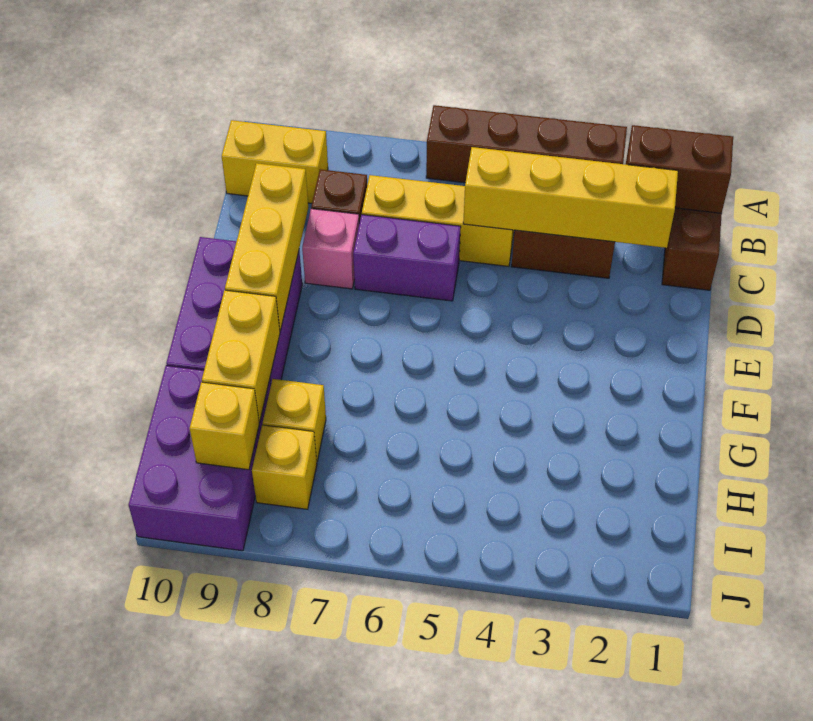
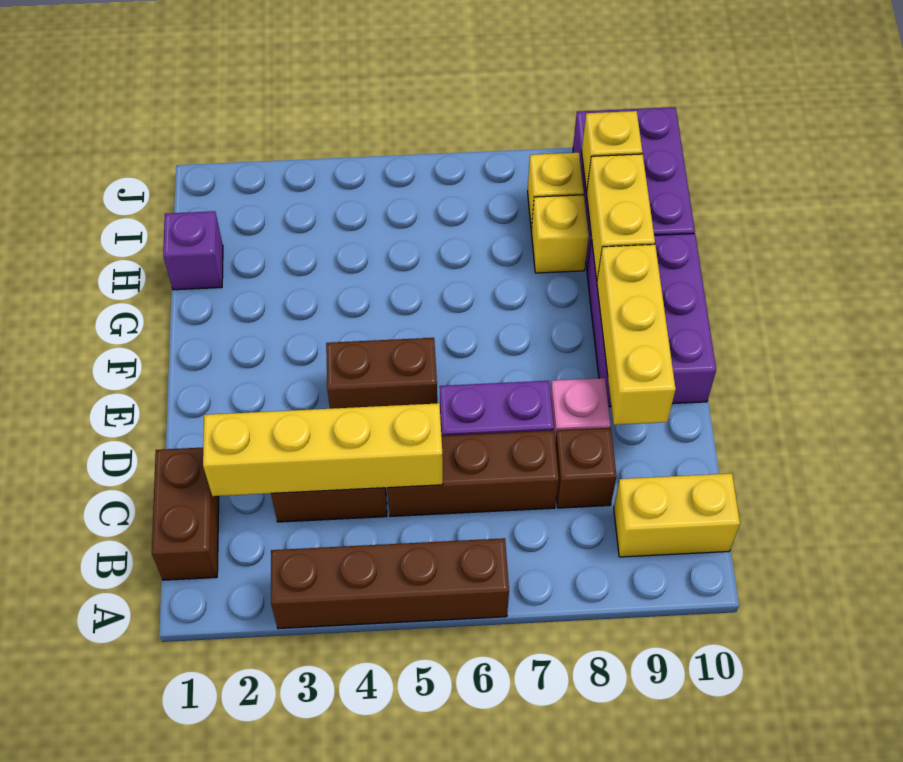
brown brick B1:B2 level 2 -> brown brick E4:E5 level 1
yellow brick C5:C7 level 1 -> brown brick C5:C7 level 1
none -> purple brick H1 level 1

